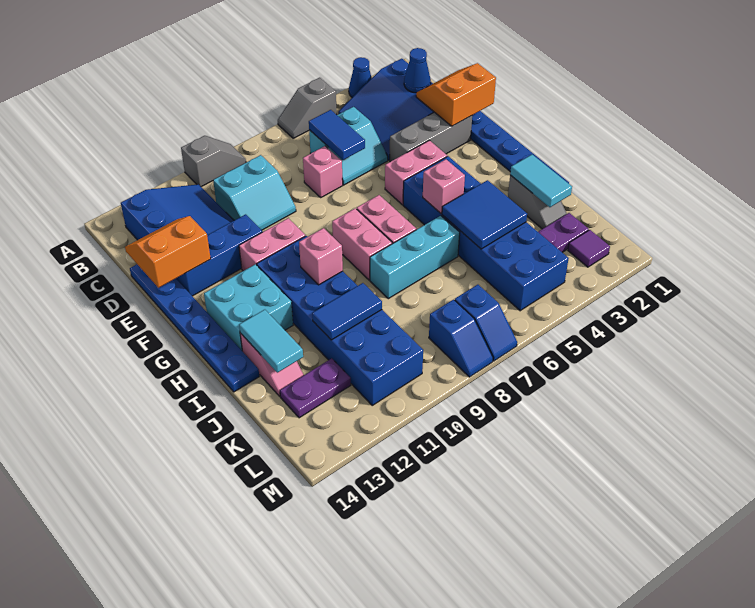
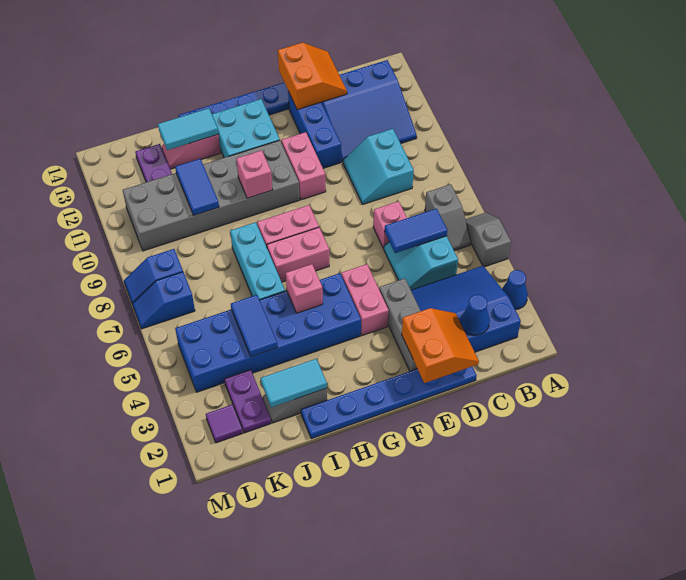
grey slope A9:A10 level 1 top 10 -> grey slope B6:B7 level 1 top 7
blue brick G10:L11 level 1 -> grey brick G10:L11 level 1
blue tile I4:J5 level 2 -> blue tile J4:J5 level 2

